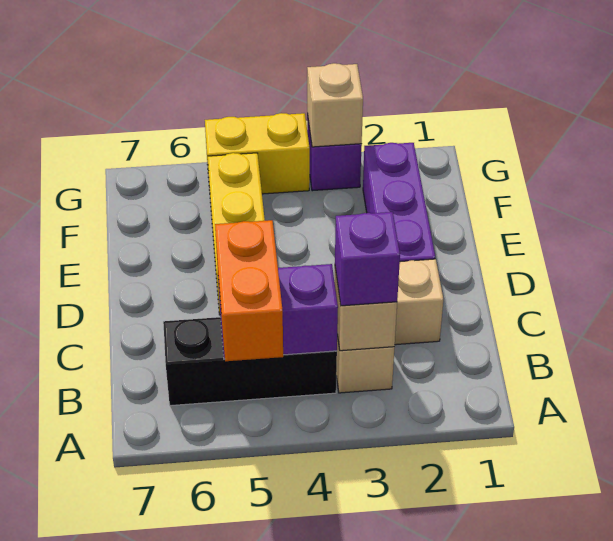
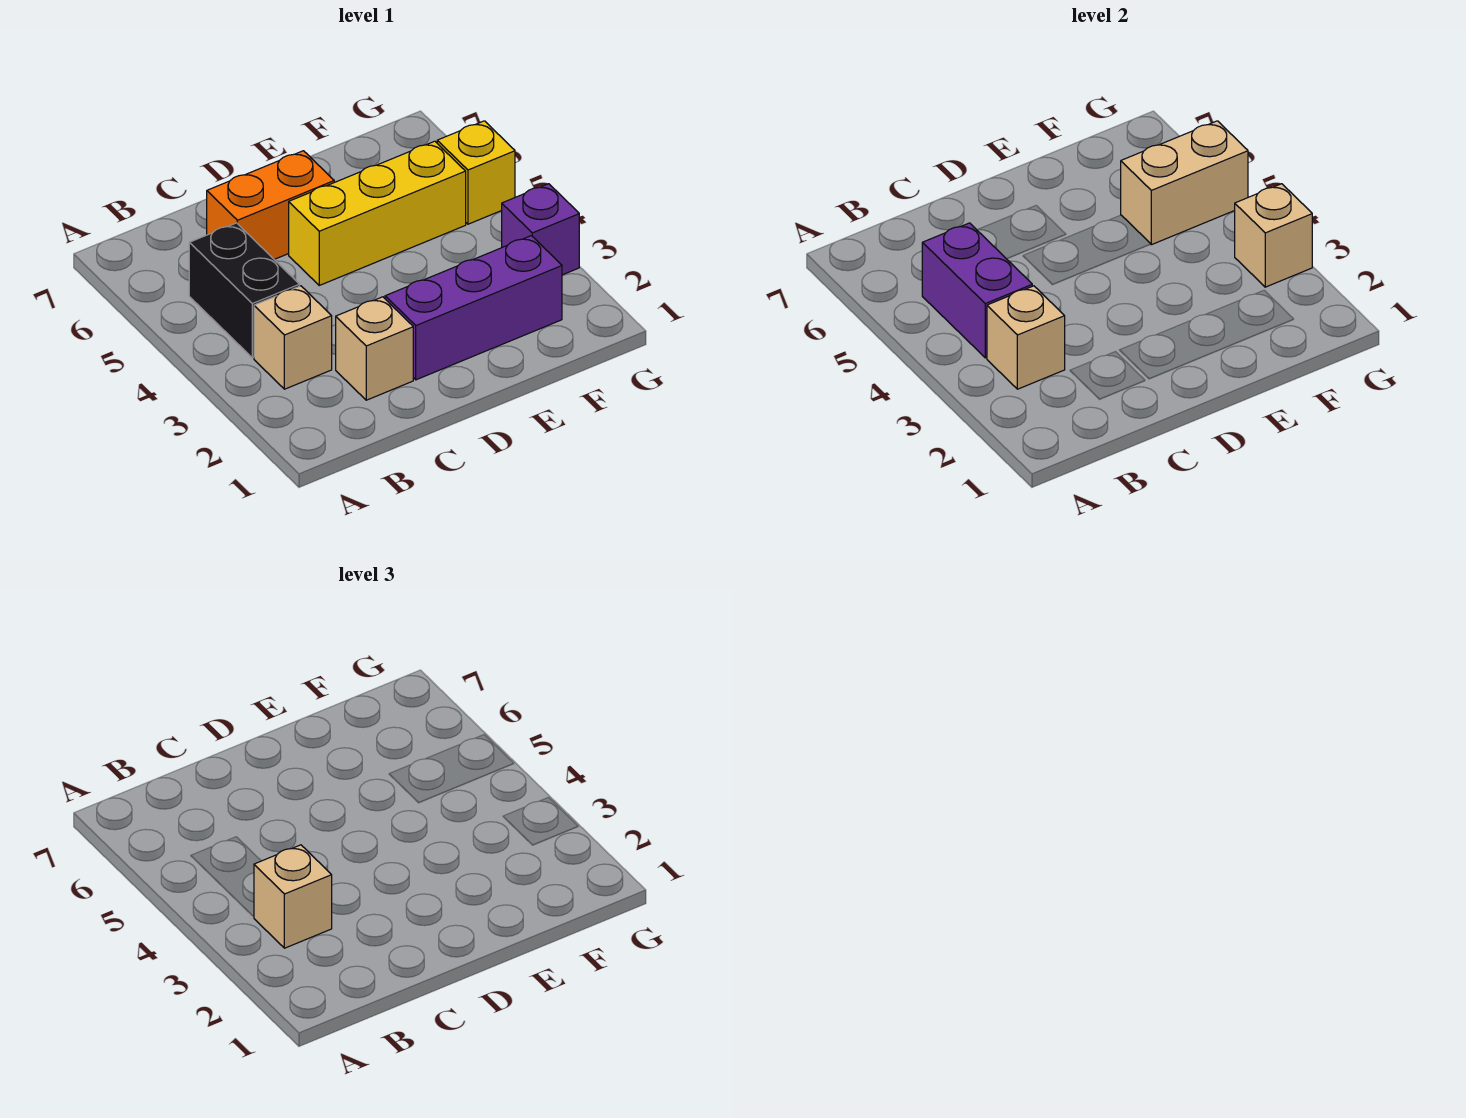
orange brick A5:B5 level 3 -> orange brick C6:D6 level 1
purple brick B3 level 3 -> tan brick B3 level 3
black brick B4:B6 level 1 -> black brick B4:B5 level 1
none -> tan brick F5:G5 level 2
yellow brick G4:G5 level 1 -> yellow brick G5 level 1

